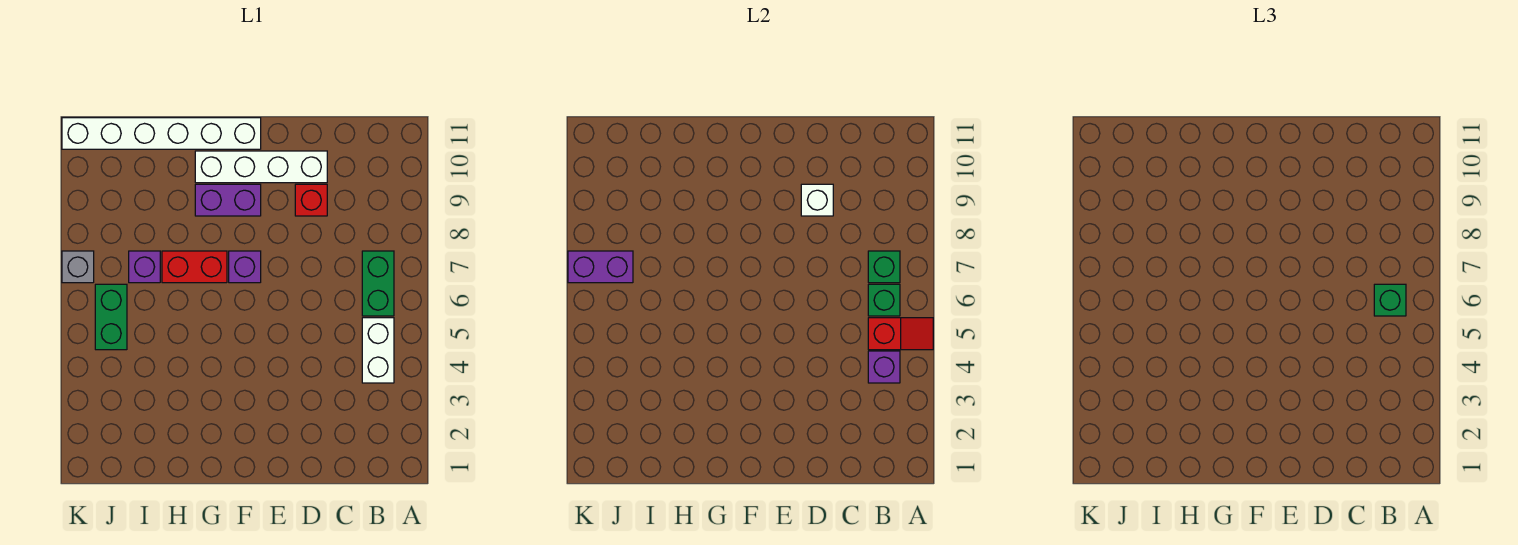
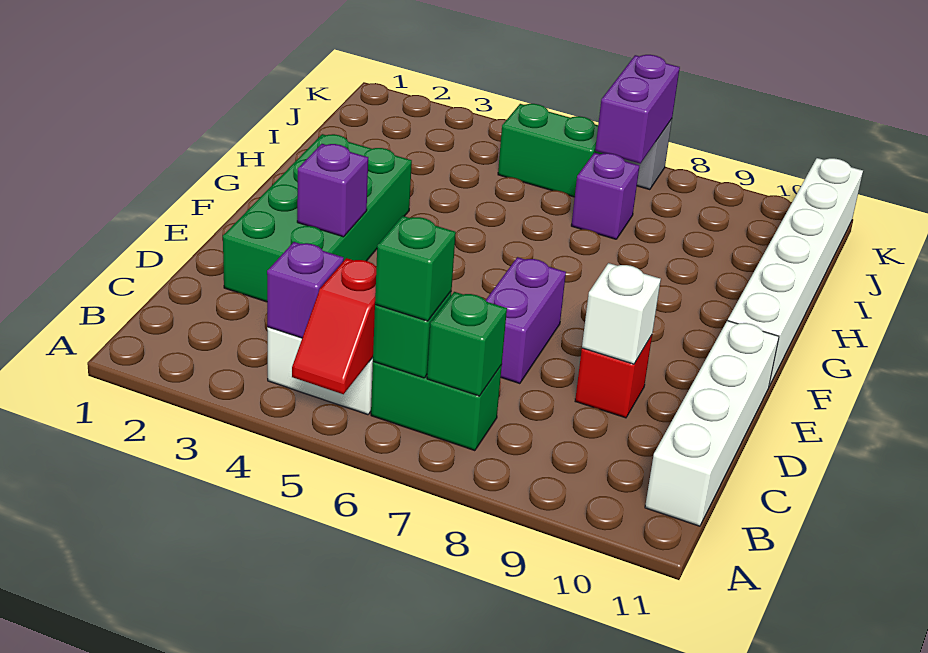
none -> green brick D2:G3 level 1
white brick D10:G10 level 1 -> white brick B11:E11 level 1
purple brick F7 level 1 -> purple brick E3 level 2
purple brick F9:G9 level 1 -> purple brick D7:E7 level 1
red brick G7:H7 level 1 -> none

